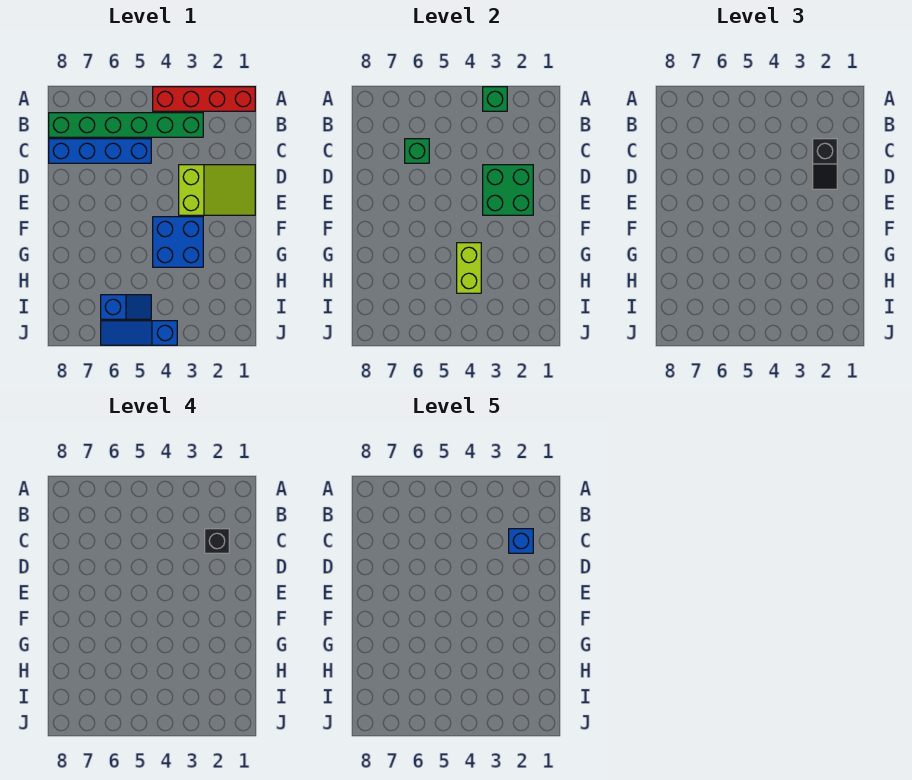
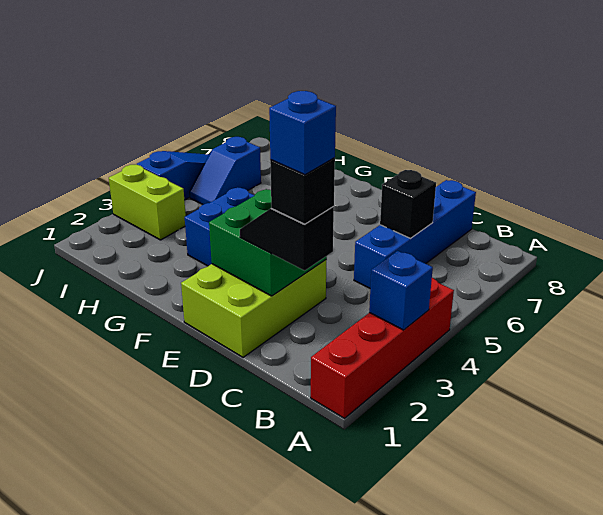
green brick A3 level 2 -> blue brick A3 level 2
green brick B3:B8 level 1 -> none
green brick C6 level 2 -> black brick C6 level 2
lime slope D1:E3 level 1 top 3 -> lime brick D1:E3 level 1
lime brick G4:H4 level 2 -> lime brick I3:J3 level 1

